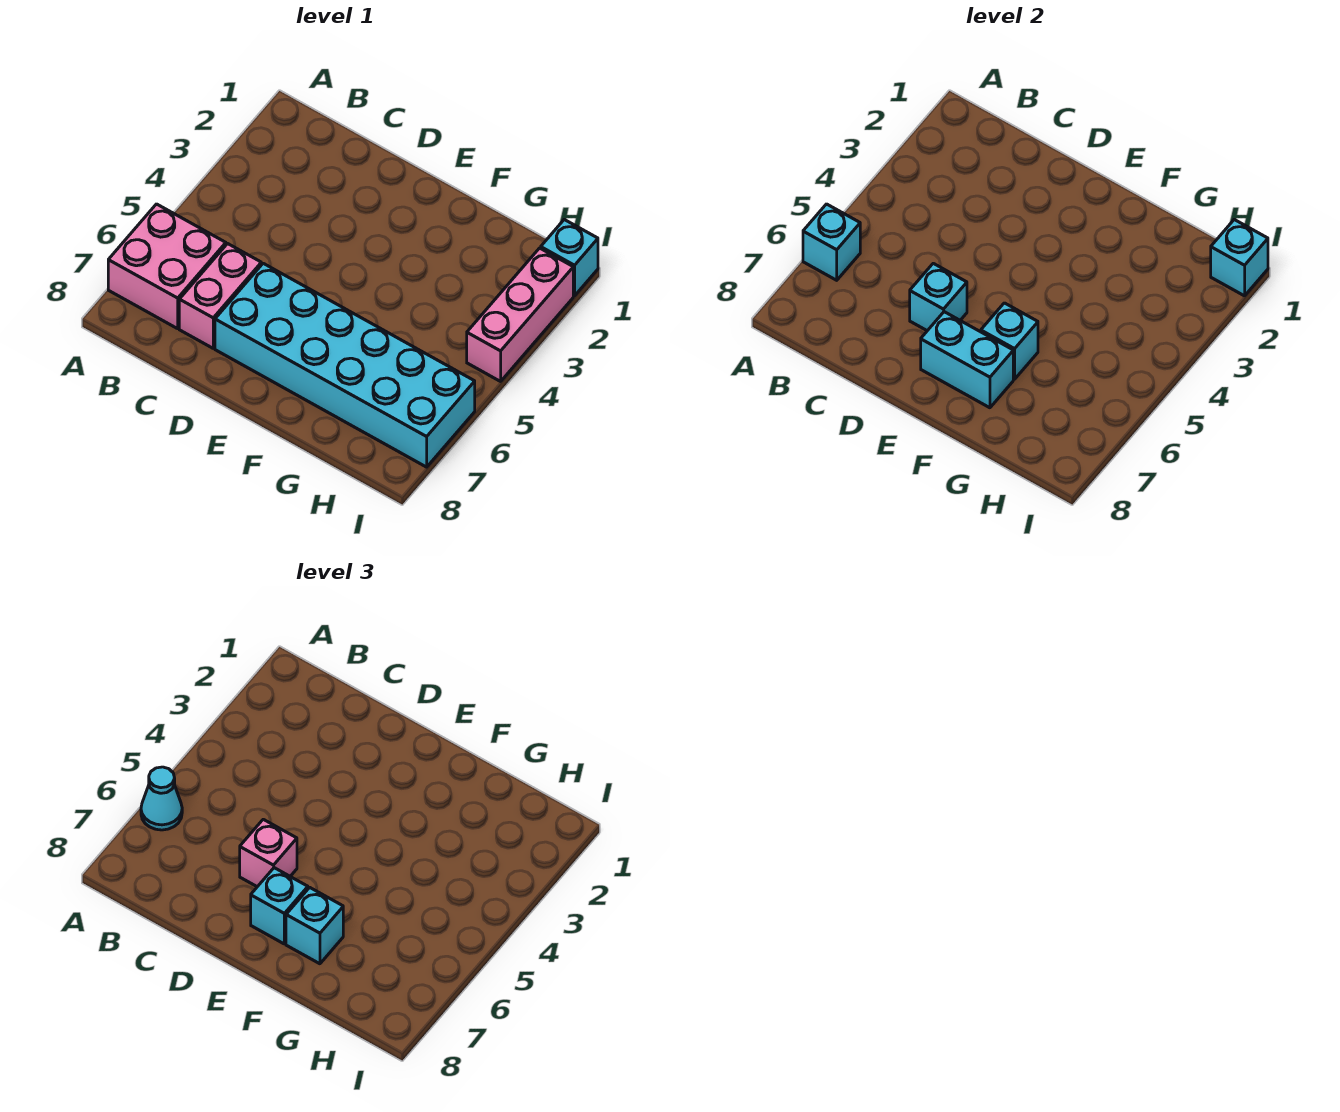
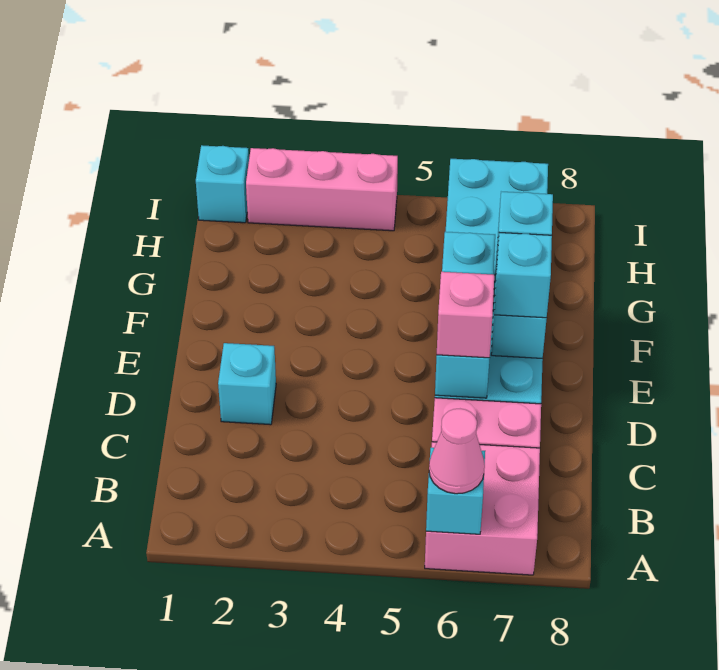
cyan cone A6 level 3 -> pink cone A6 level 3
cyan brick I1 level 2 -> cyan brick D2 level 1

